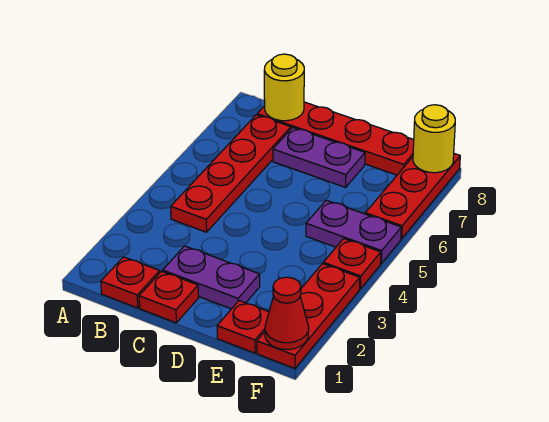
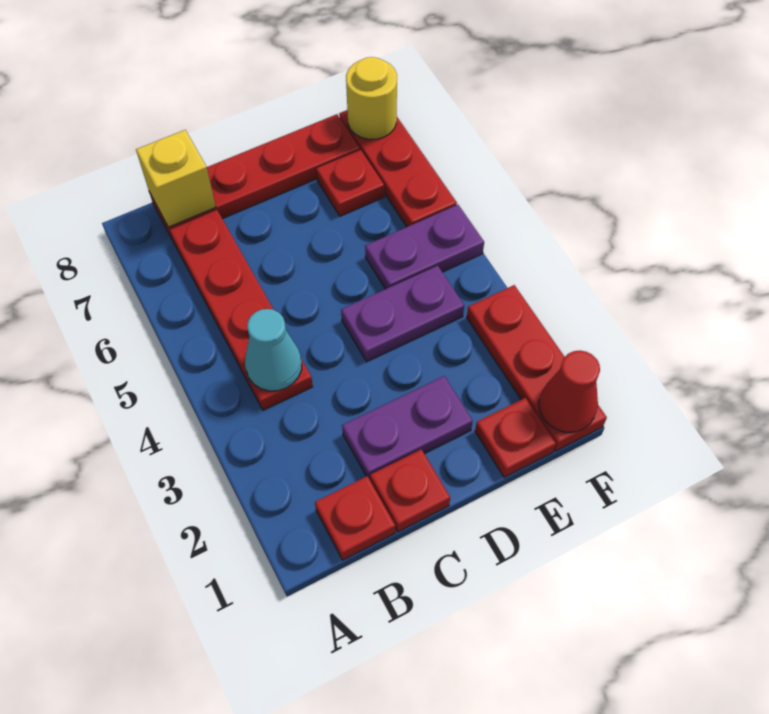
none -> cyan cone B4 level 2
yellow round brick B8 level 2 -> yellow brick B8 level 2
purple plate C7:D7 level 1 -> purple plate D4:E4 level 1
red plate F4 level 1 -> red plate E7 level 1

